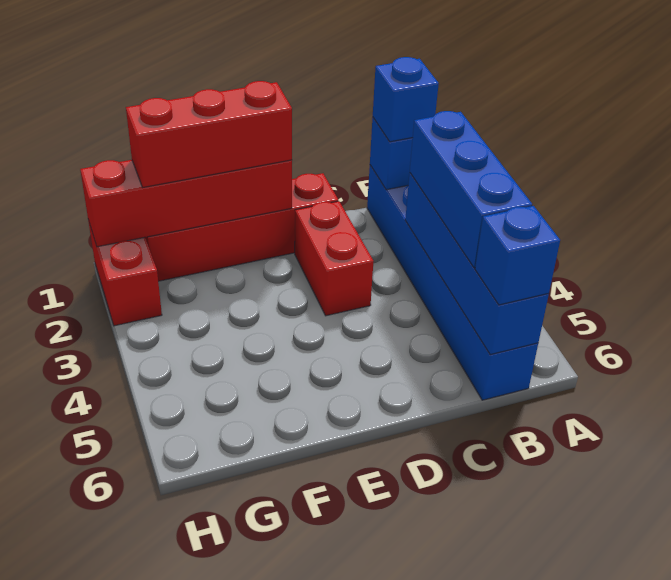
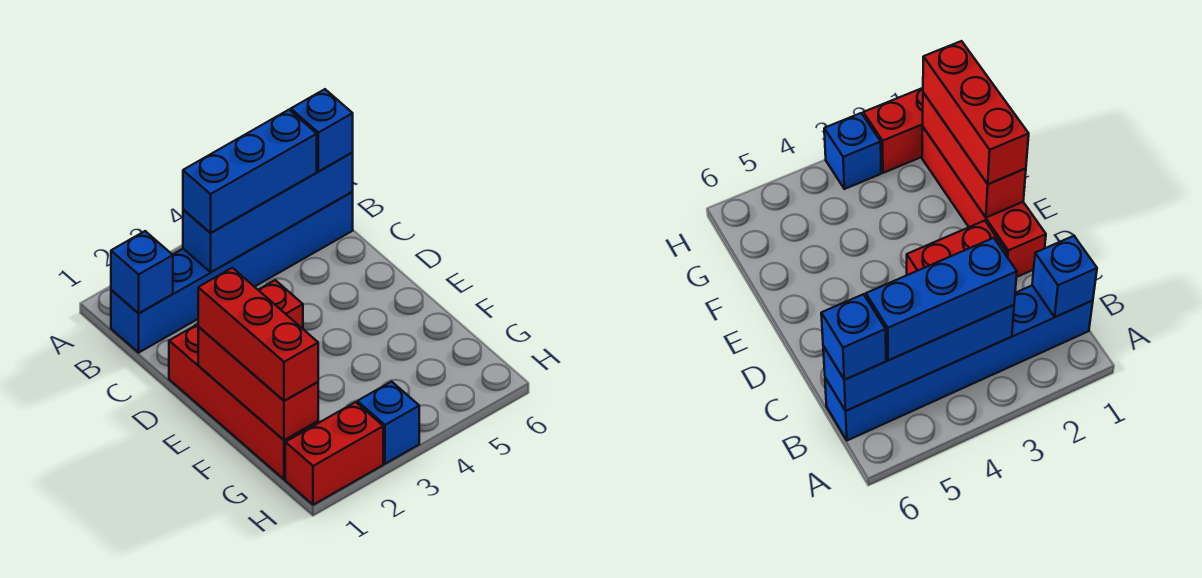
blue brick B1 level 3 -> blue brick H3 level 1
red brick E1:H1 level 2 -> red brick E1:G1 level 2

